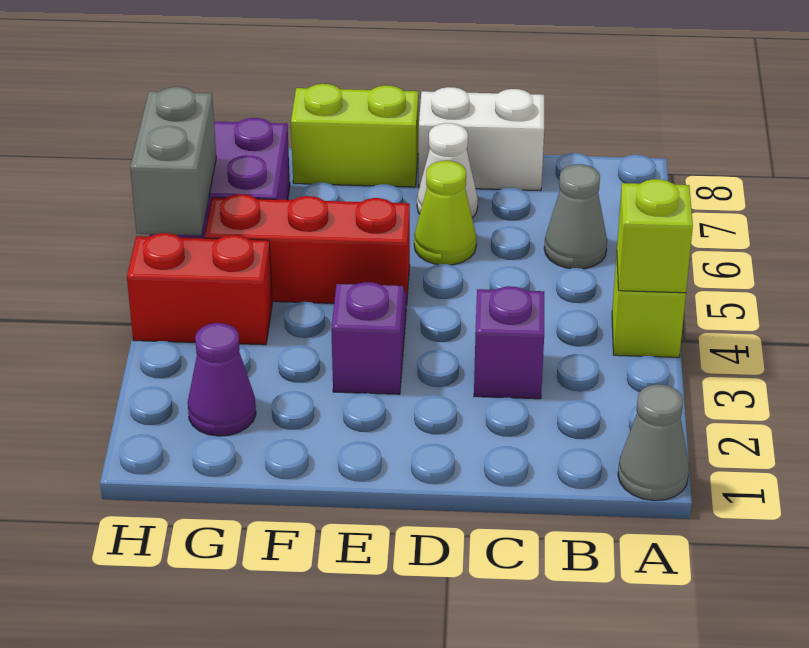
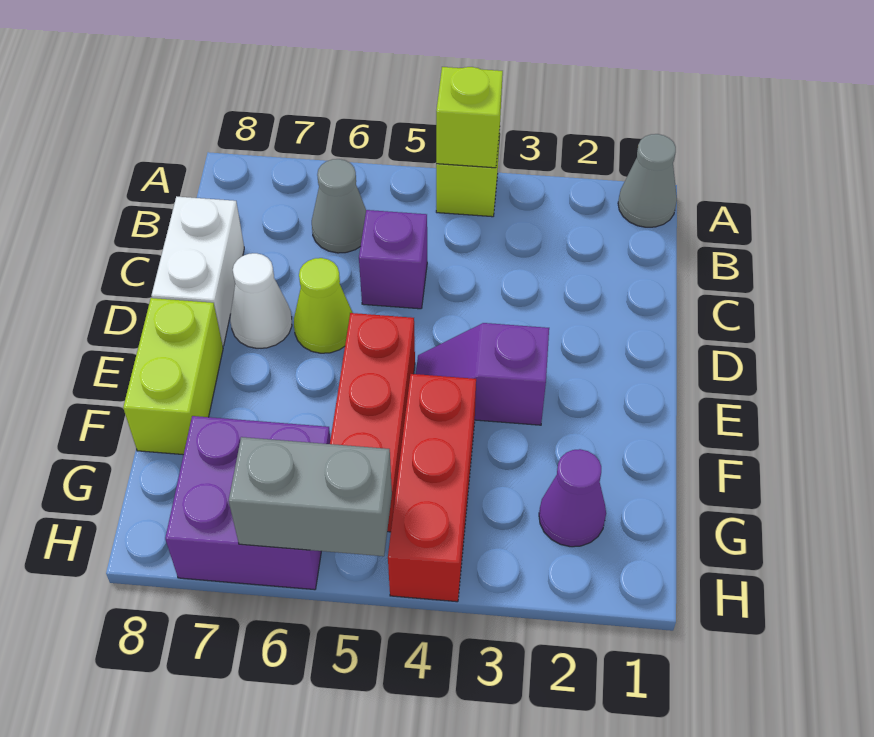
purple brick C3 level 1 -> purple brick C5 level 1
red brick G4:H4 level 1 -> red brick F4:H4 level 1

